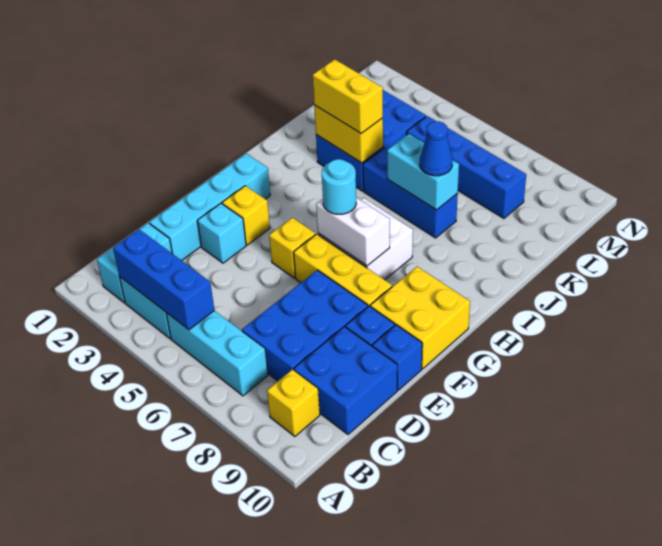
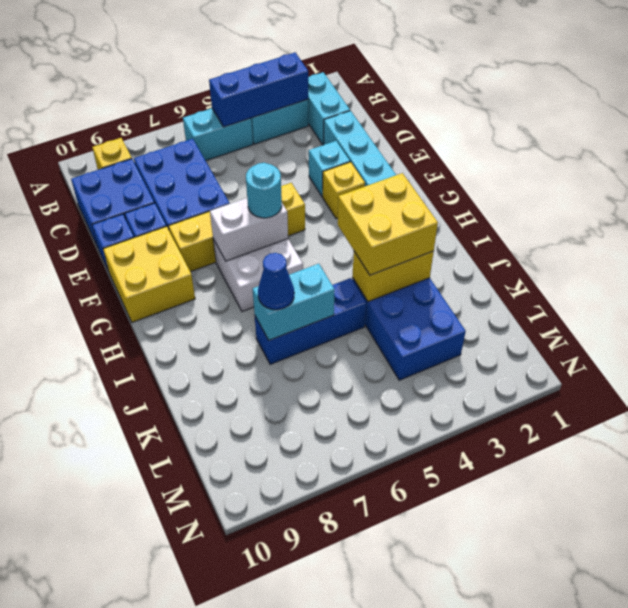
cyan brick B5:B7 level 1 -> cyan brick B5:B6 level 1
yellow brick J3:J4 level 3 -> yellow brick I3:J4 level 3
blue brick L5:L8 level 1 -> none

